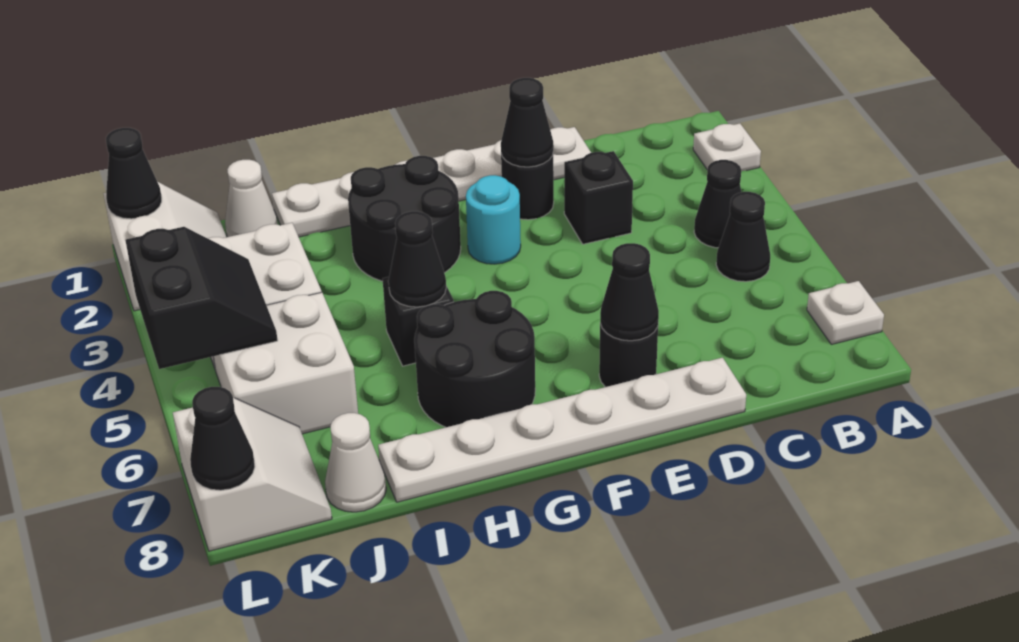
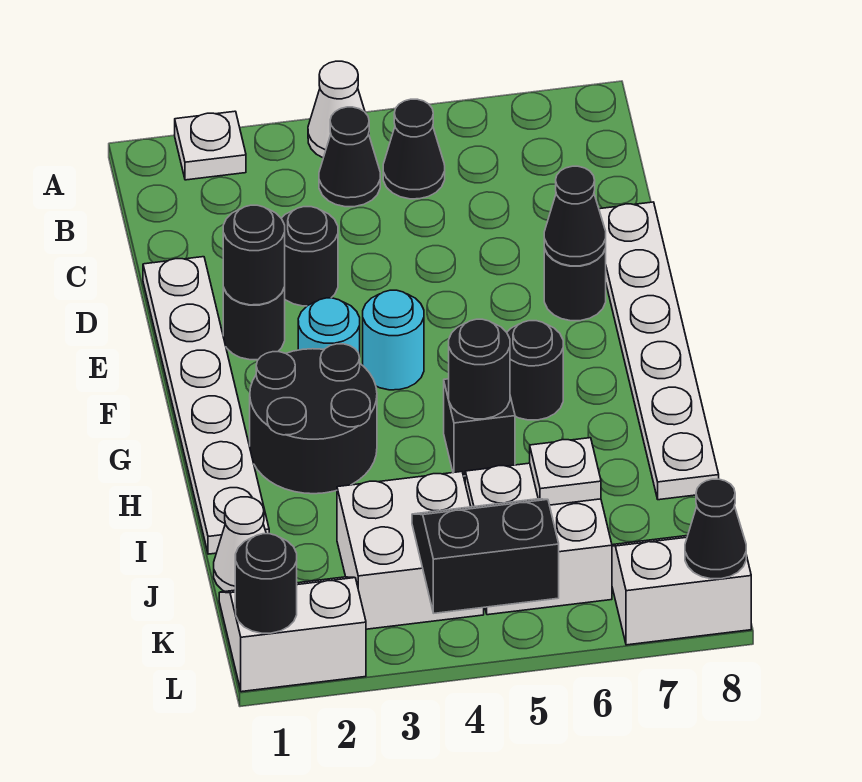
white plate A7 level 1 -> white plate J6 level 2
black brick D3 level 1 -> black round brick D3 level 1
black cone E2 level 2 -> black round brick E2 level 2
none -> cyan round brick F4 level 1
black round brick G6:H7 level 1 -> black round brick G6 level 1
black cone H5 level 2 -> black round brick H5 level 2
white cone J8 level 1 -> white cone A4 level 1
black cone L1 level 2 -> black round brick L1 level 2

